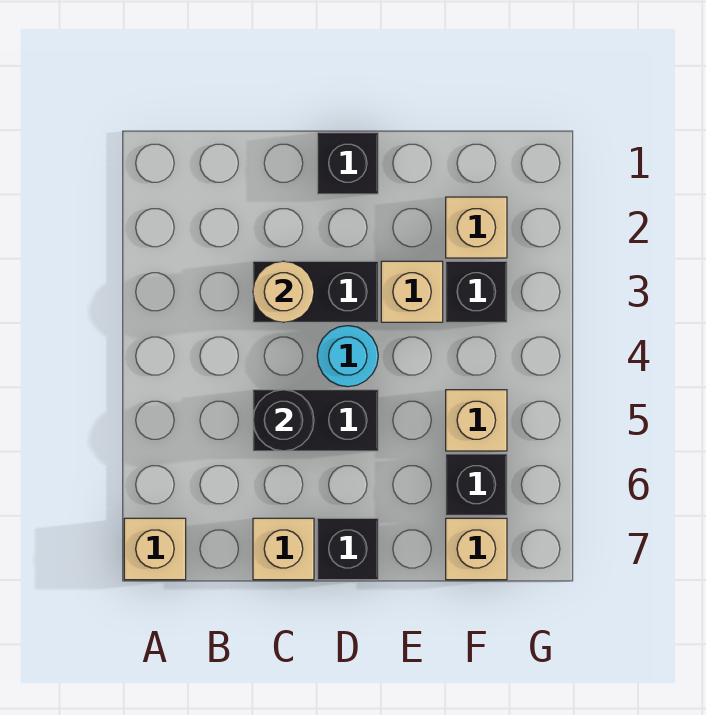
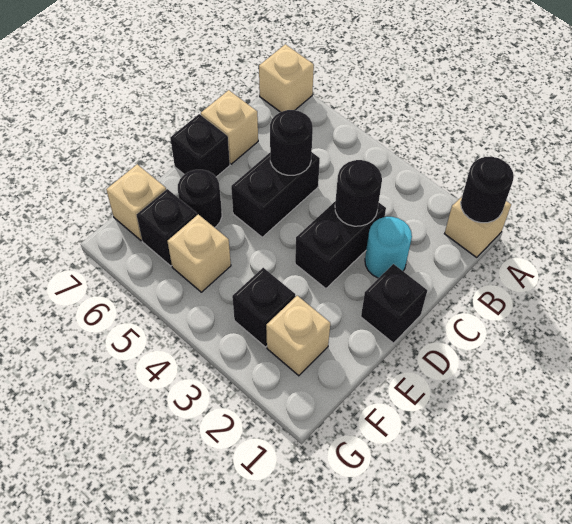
none -> black round brick A1 level 2
tan round brick C3 level 2 -> black round brick C3 level 2
cyan round brick D4 level 1 -> cyan round brick C2 level 1
tan brick E3 level 1 -> tan brick A1 level 1
none -> black round brick E6 level 1

